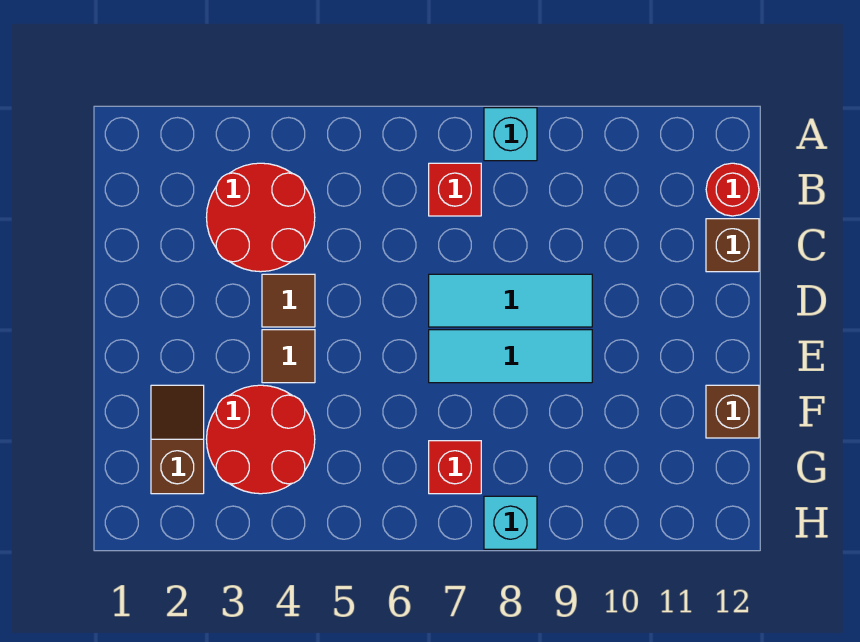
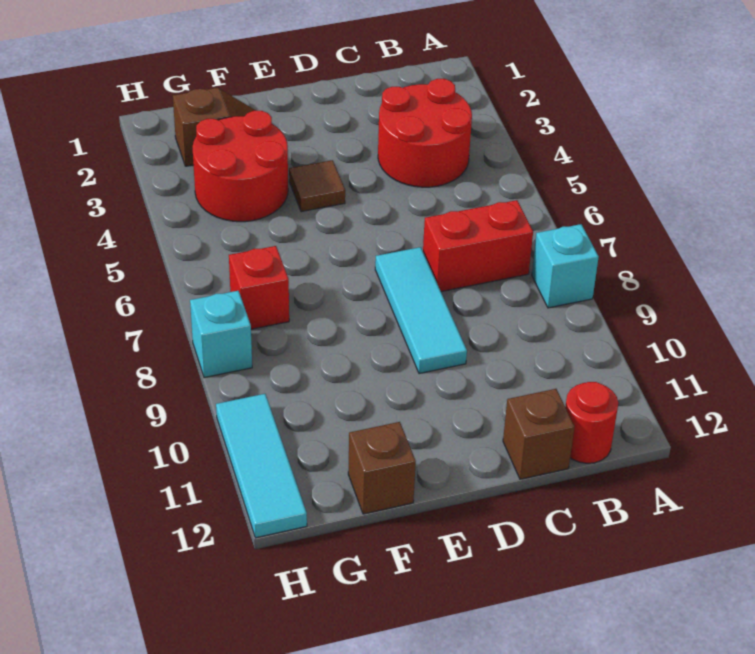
red brick B7 level 1 -> red brick B7:C7 level 1
brown tile D4 level 1 -> none
cyan tile E7:E9 level 1 -> cyan tile H10:H12 level 1

